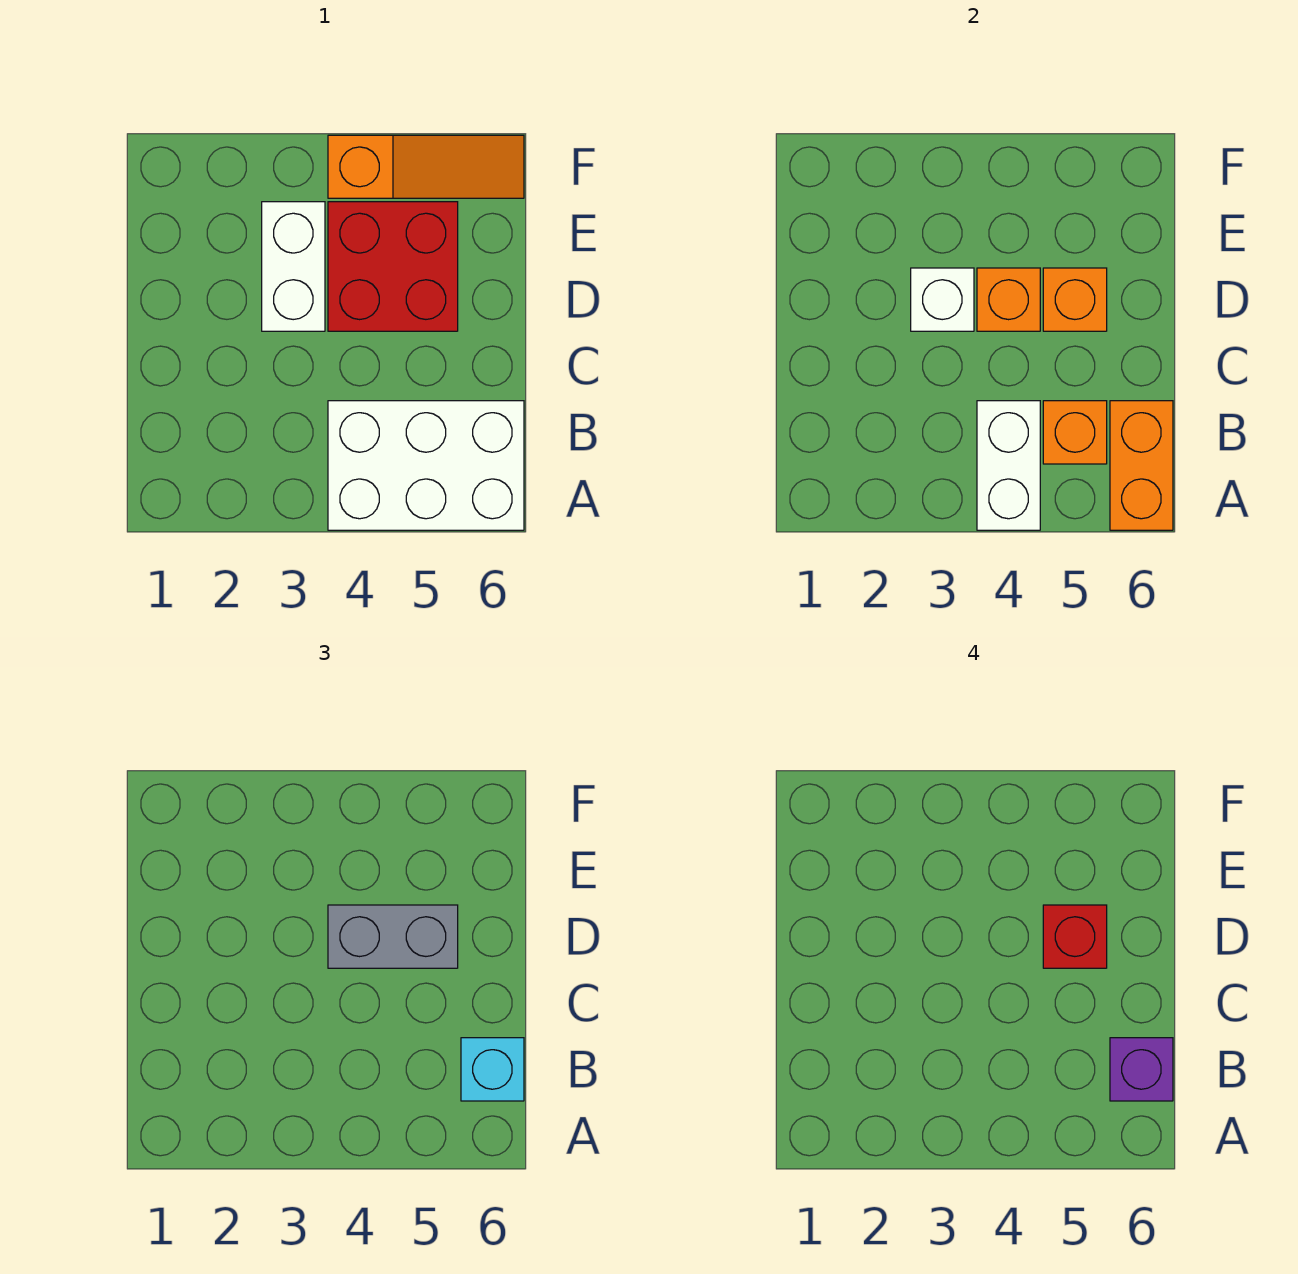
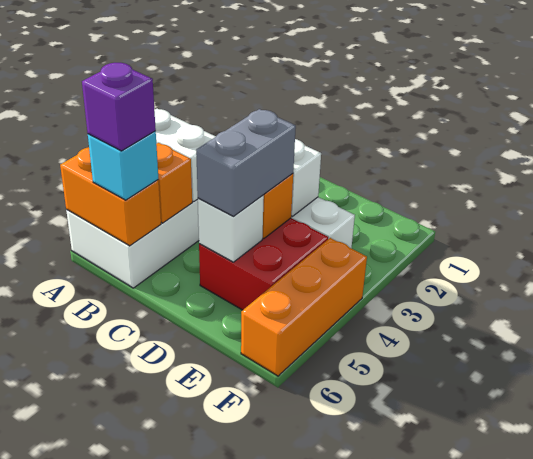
orange brick D5 level 2 -> white brick D5 level 2
red brick D5 level 4 -> none
orange slope F4:F6 level 1 top 4 -> orange brick F4:F6 level 1

